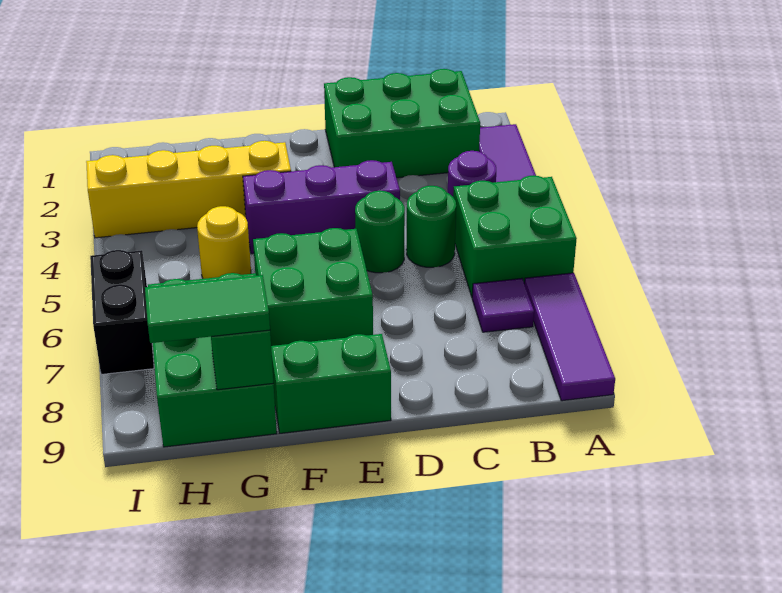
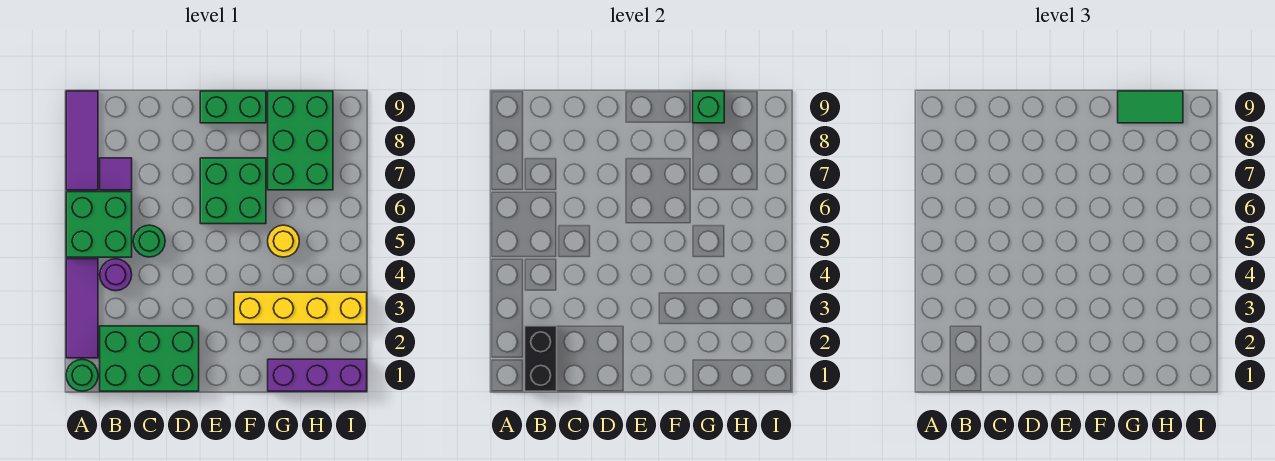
purple brick D4:F4 level 1 -> purple brick G1:I1 level 1
green round brick D5 level 1 -> green round brick A1 level 1
black brick I6:I7 level 1 -> black brick B1:B2 level 2

